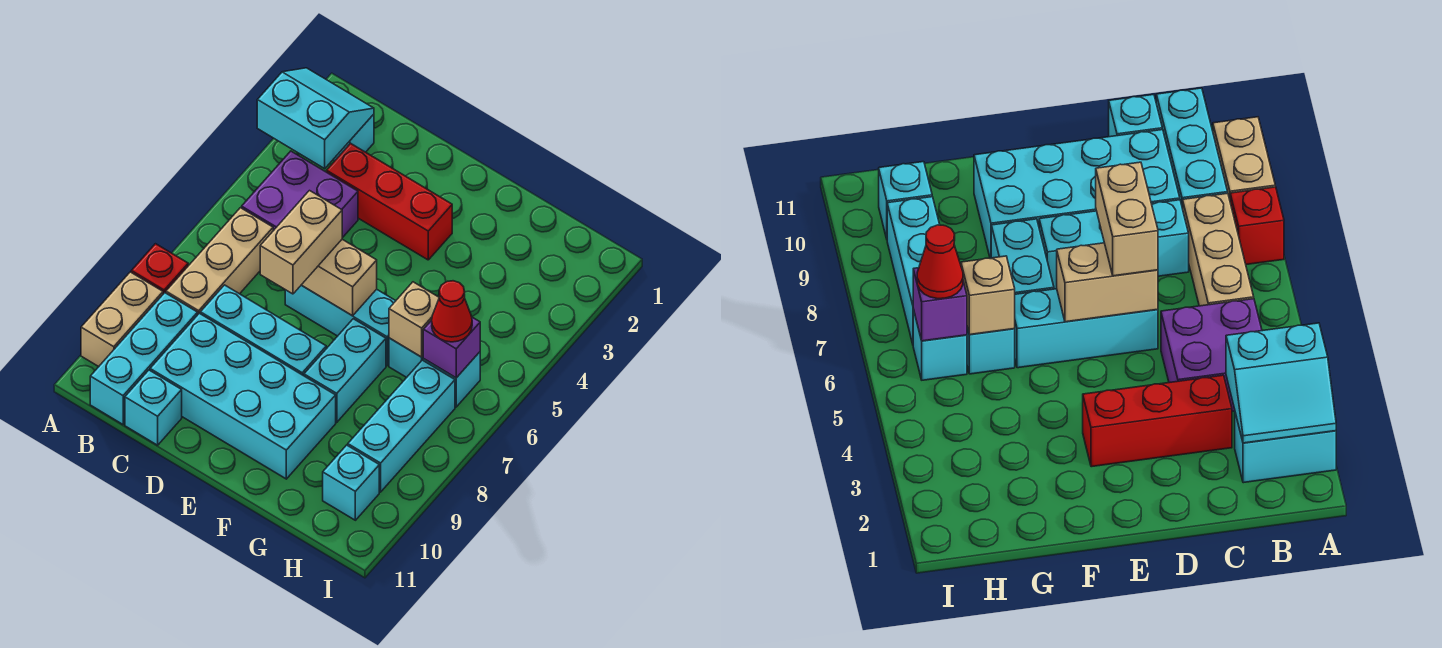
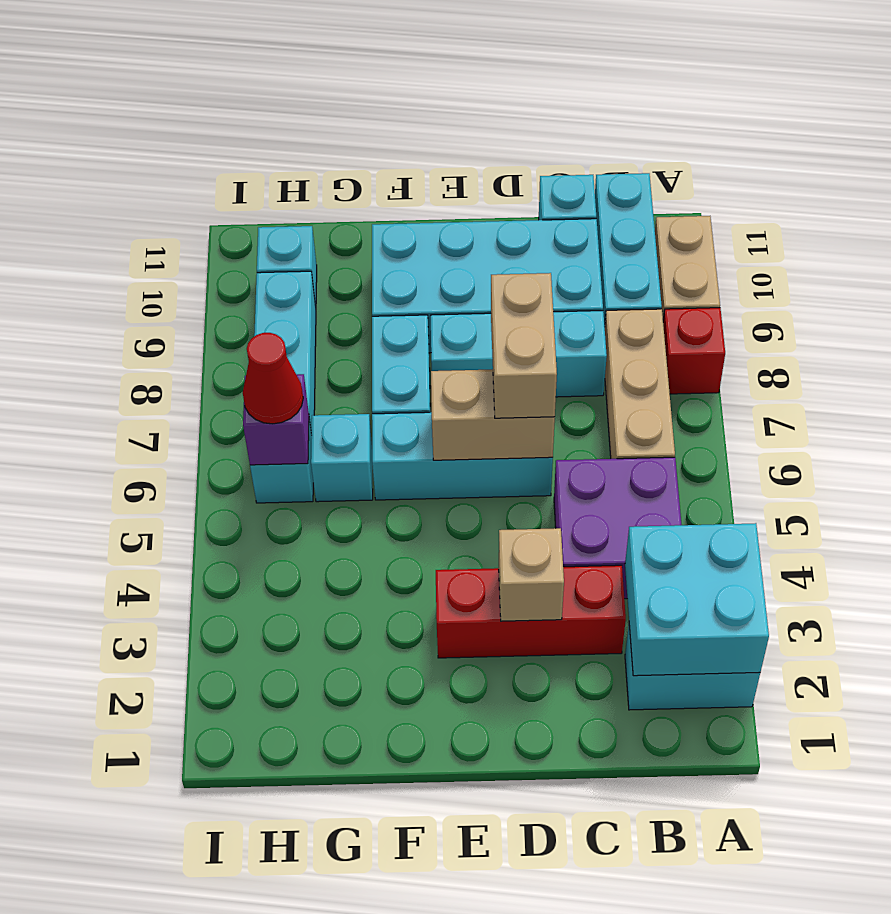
cyan slope A2:B3 level 2 top 3 -> cyan brick A2:B3 level 2
tan brick G6 level 2 -> tan brick D3 level 2

